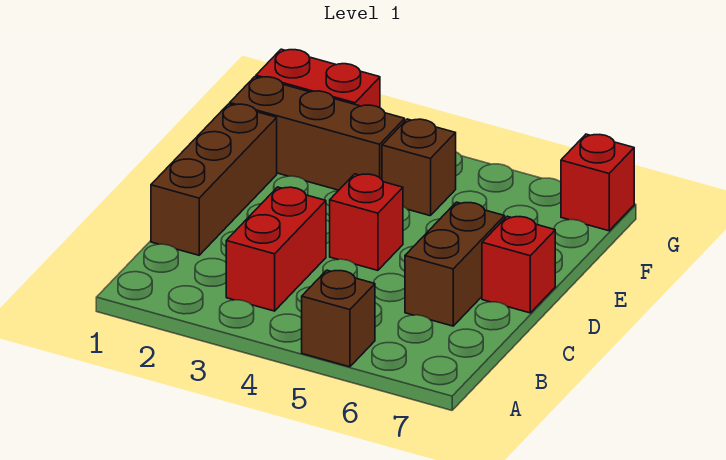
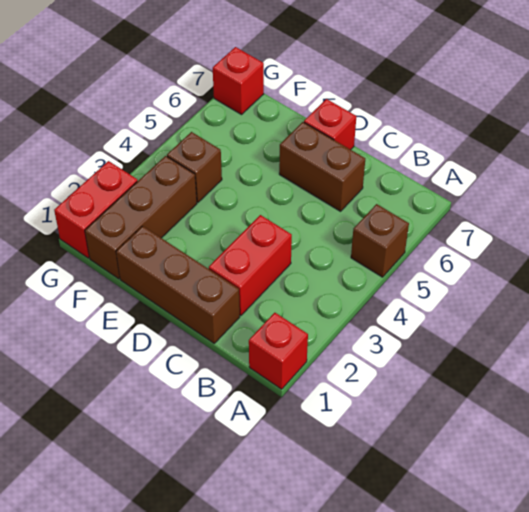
red brick B3:C3 level 1 -> red brick C2:C3 level 1
red brick D4 level 1 -> red brick A1 level 1

